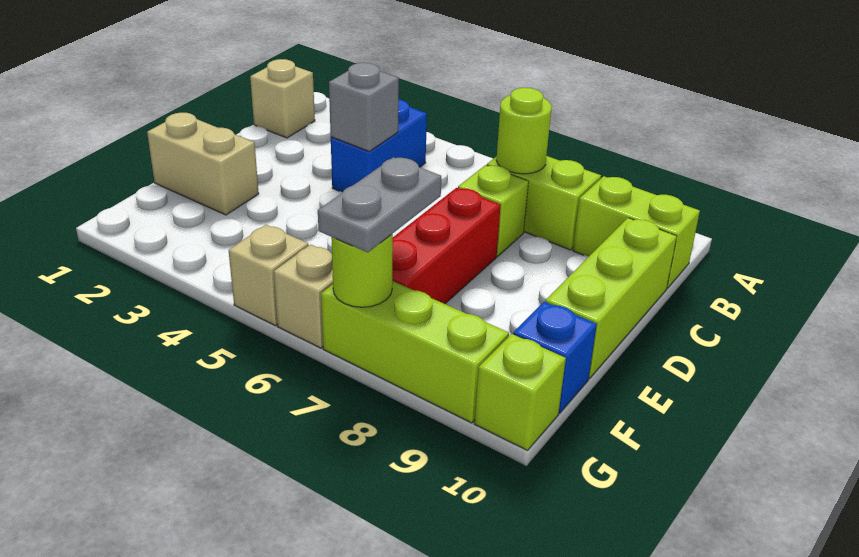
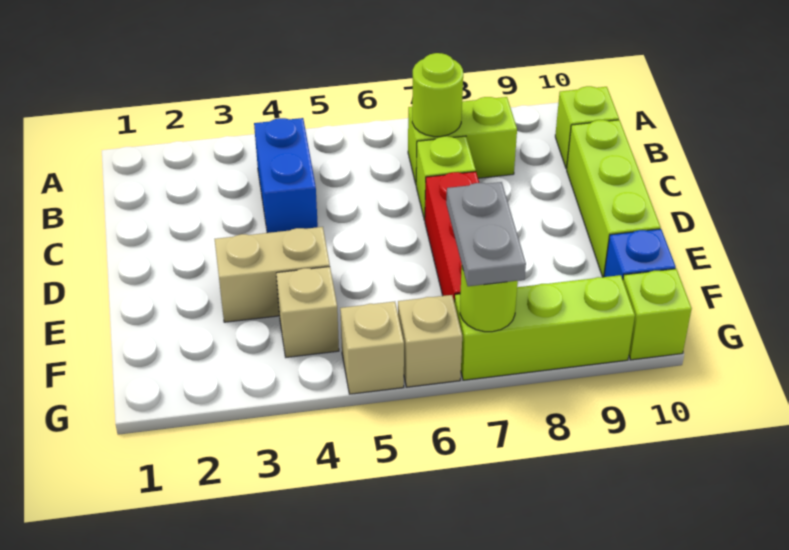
tan brick B1 level 1 -> tan brick F4 level 1
lime brick B9:B10 level 1 -> lime brick B10 level 1
grey brick C4 level 2 -> none
tan brick E1:E2 level 1 -> tan brick E3:E4 level 1

